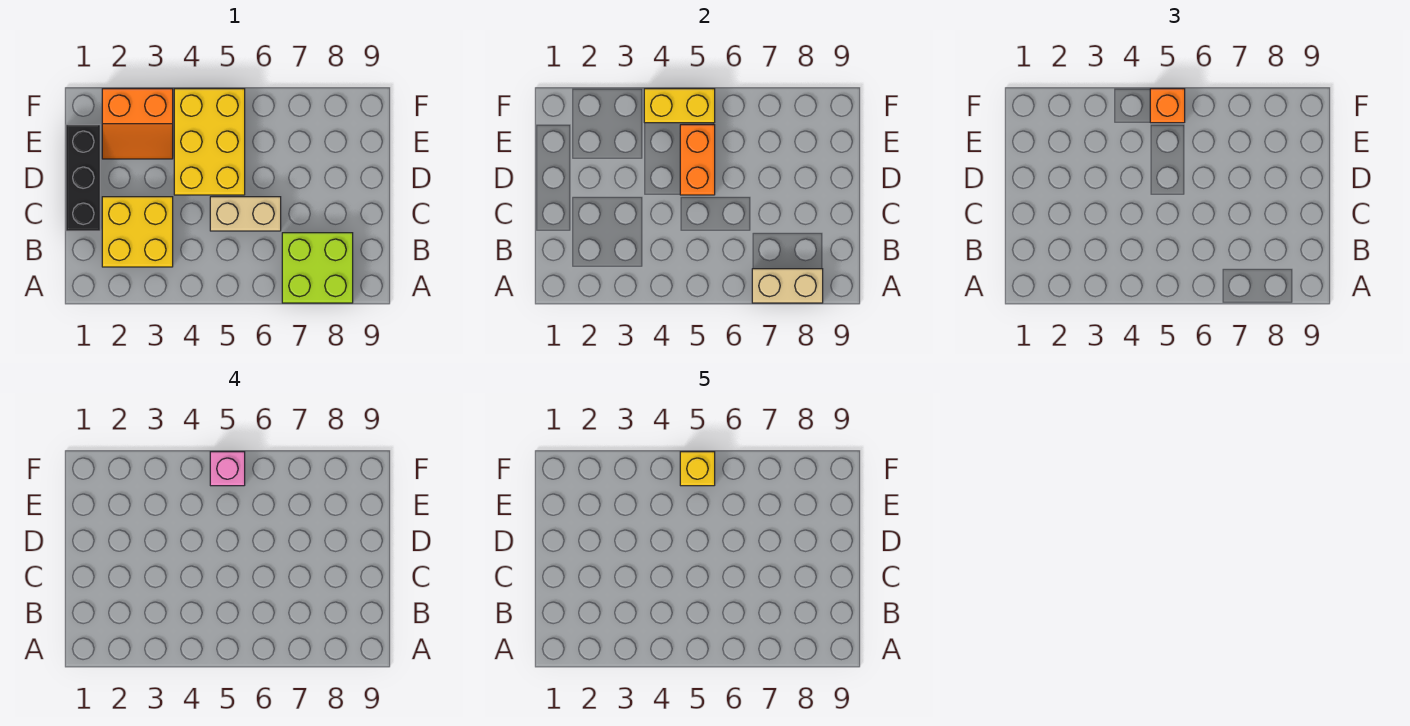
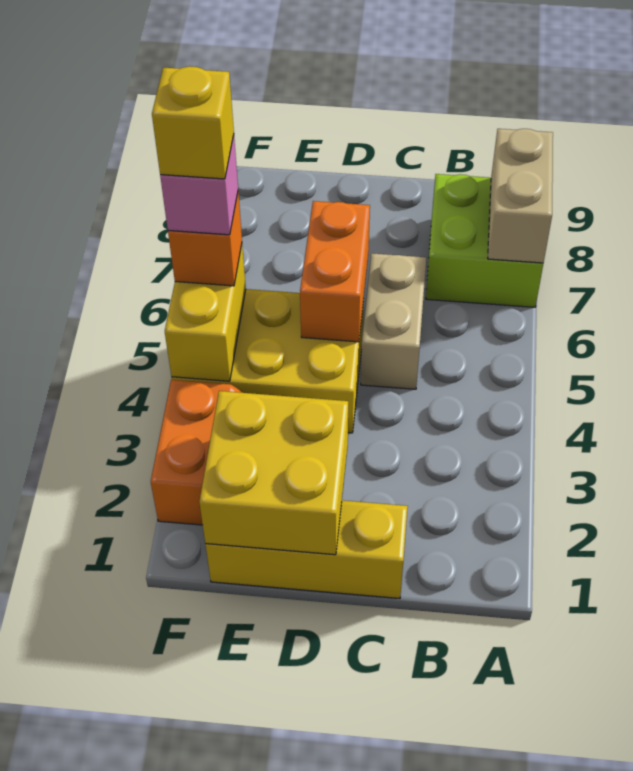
yellow brick B2:C3 level 1 -> yellow brick D1:E2 level 2
black brick C1:E1 level 1 -> yellow brick C1:E1 level 1
orange brick D5:E5 level 2 -> orange brick D5:D6 level 2

